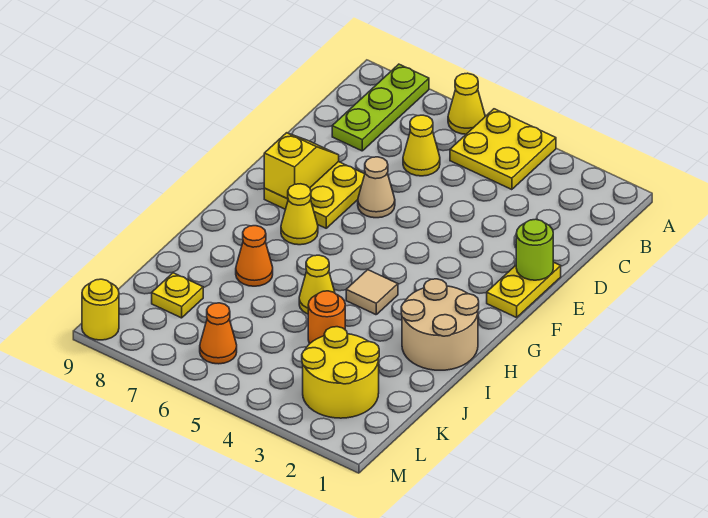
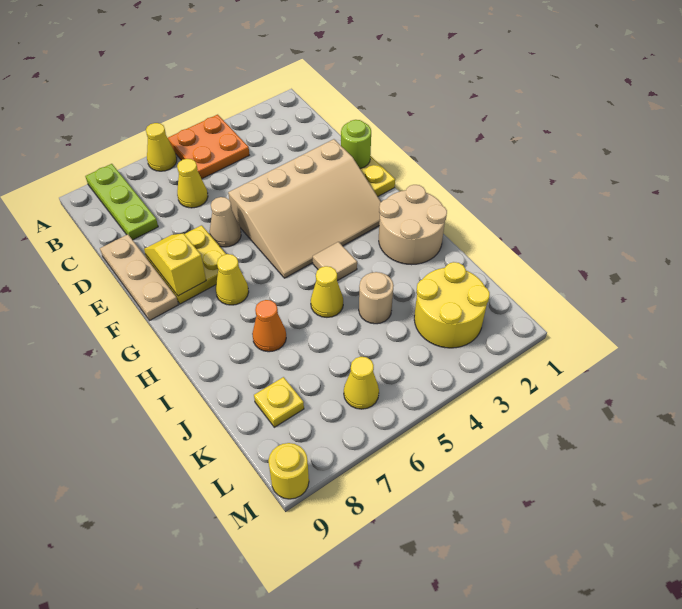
yellow plate A4:B5 level 1 -> orange plate A4:B5 level 1
none -> tan plate D9:F9 level 1
none -> tan slope E2:G5 level 1 top E
orange round brick J4 level 1 -> tan round brick J4 level 1
orange cone L6 level 1 -> yellow cone L6 level 1

